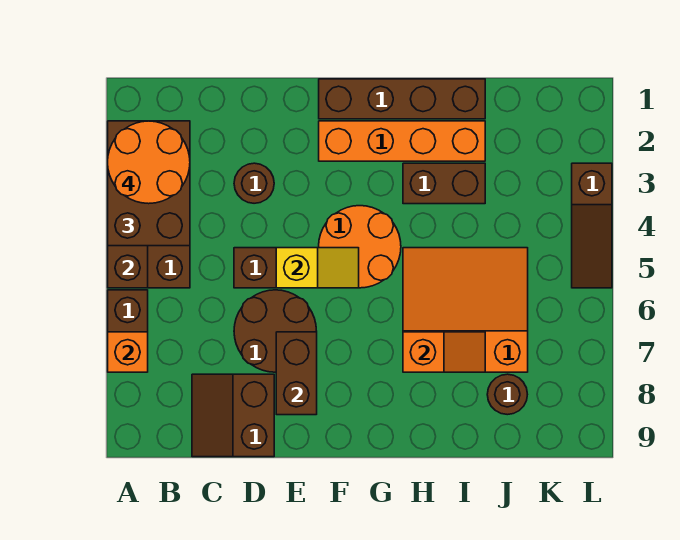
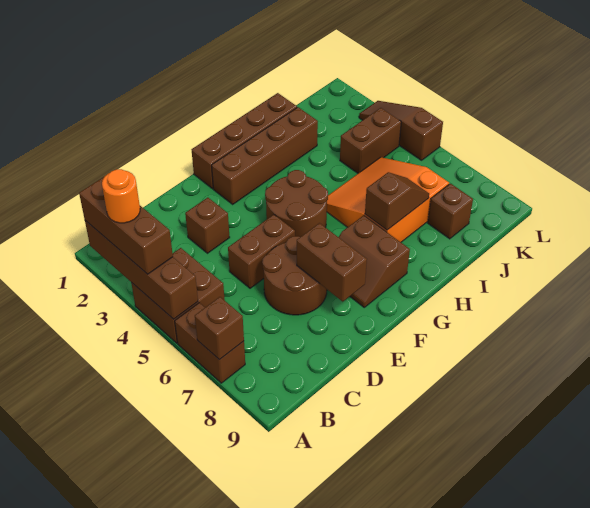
brown brick A2:B4 level 3 -> brown brick A2:A4 level 3
orange round brick A2:B3 level 4 -> orange round brick A3 level 4
orange brick A7 level 2 -> brown brick A7 level 2
brown slope C8:D9 level 1 top D -> brown slope F7:G8 level 1 top G
brown round brick D3 level 1 -> brown brick D3 level 1
yellow slope E5:F5 level 2 top E -> none
orange brick F2:I2 level 1 -> brown brick F2:I2 level 1
orange round brick F4:G5 level 1 -> brown round brick F4:G5 level 1
brown brick H3:I3 level 1 -> brown brick J4:K4 level 1
orange slope H7:I7 level 2 top H -> brown slope H7:I7 level 2 top H
brown round brick J8 level 1 -> brown brick J8 level 1
brown slope L3:L5 level 1 top 3 -> brown slope L3:L5 level 1 top 5

